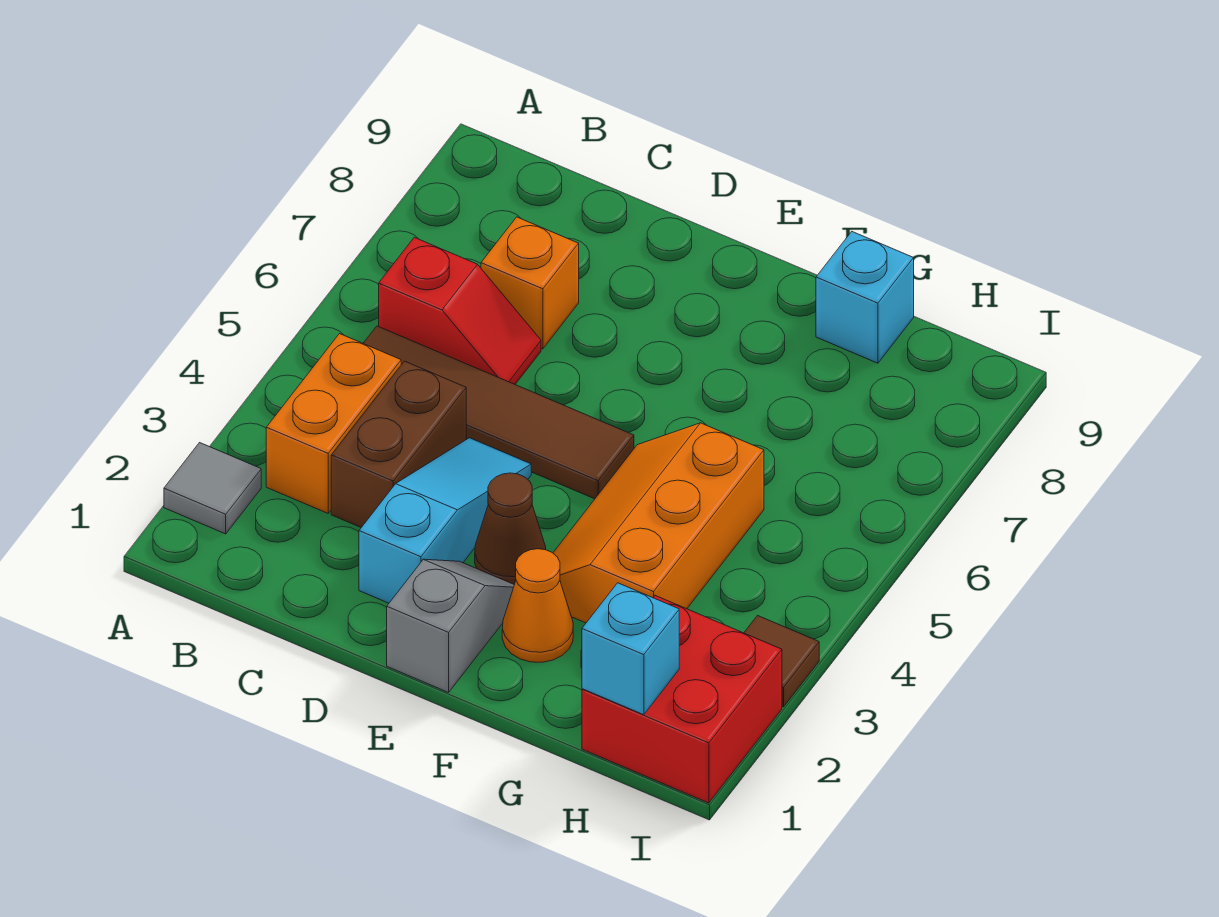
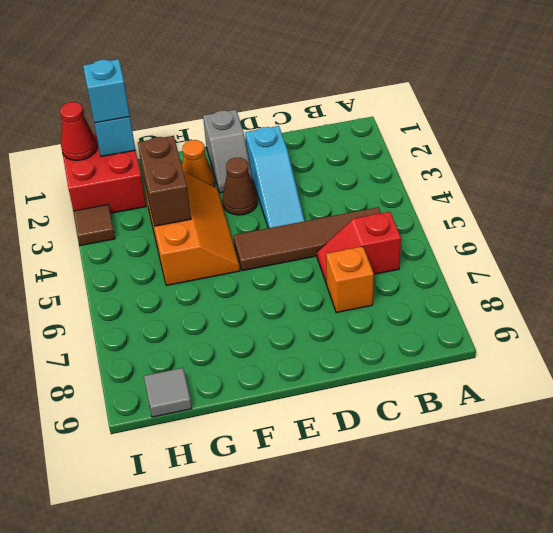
grey tile A2 level 1 -> grey tile H9 level 1
orange brick B3:B4 level 1 -> none
brown brick C3:C4 level 1 -> brown brick G3:G4 level 2
cyan brick G9 level 1 -> cyan brick H1 level 3
none -> red cone I1 level 2

